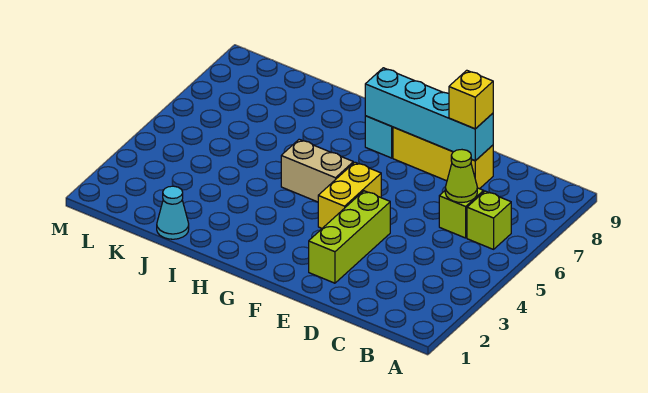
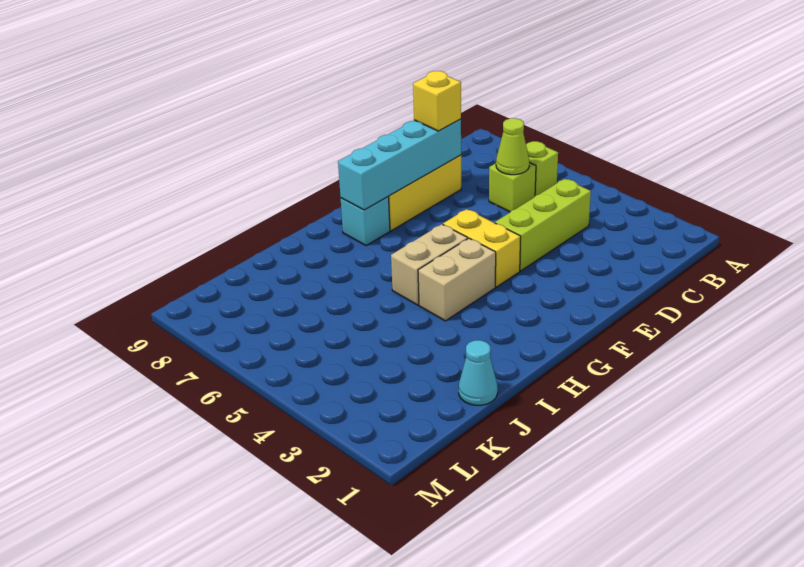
lime brick E2:E4 level 1 -> lime brick C4:E4 level 1
none -> tan brick G4:H4 level 1

